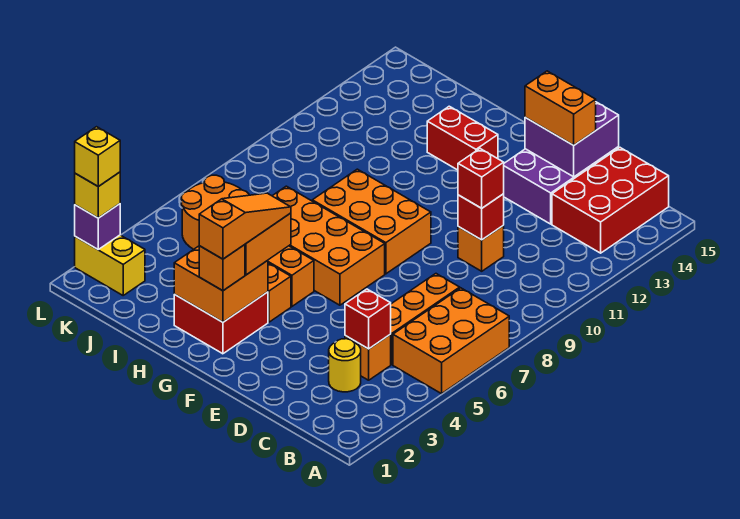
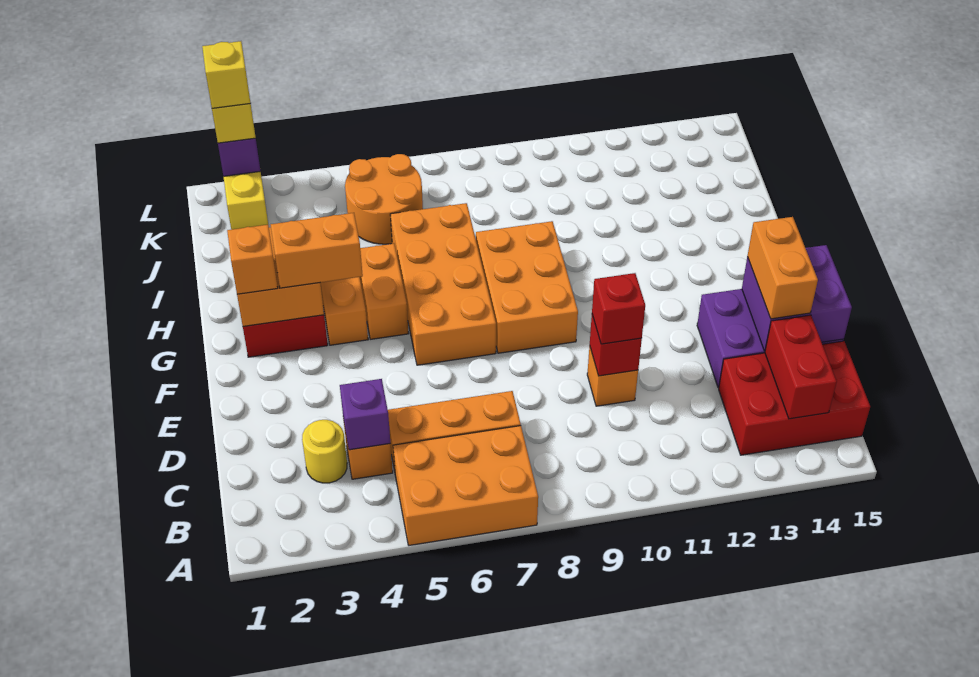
red brick C4 level 2 -> purple brick C4 level 2
orange slope G2:G4 level 4 top 2 -> none
red brick G13:H13 level 1 -> red brick B14:C14 level 2

